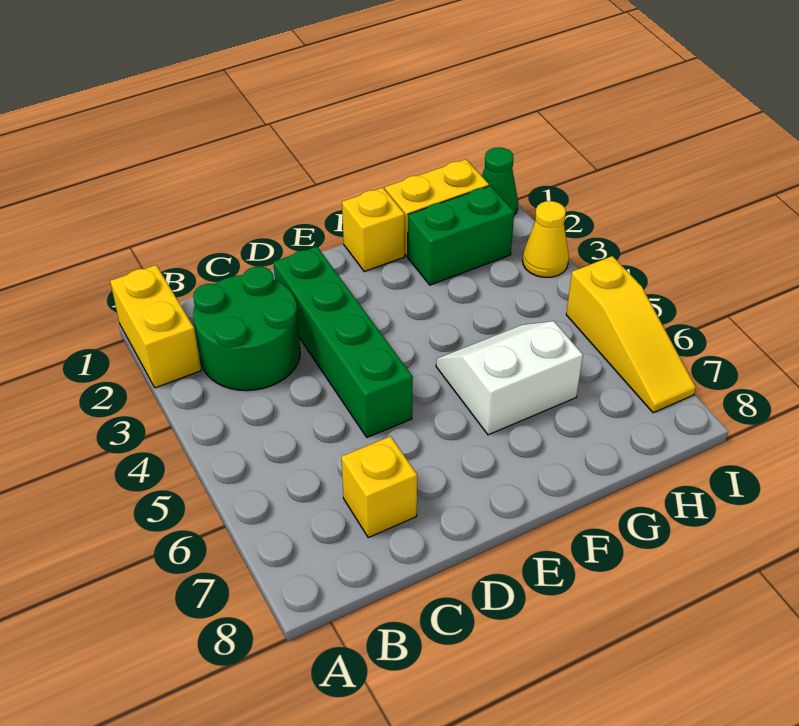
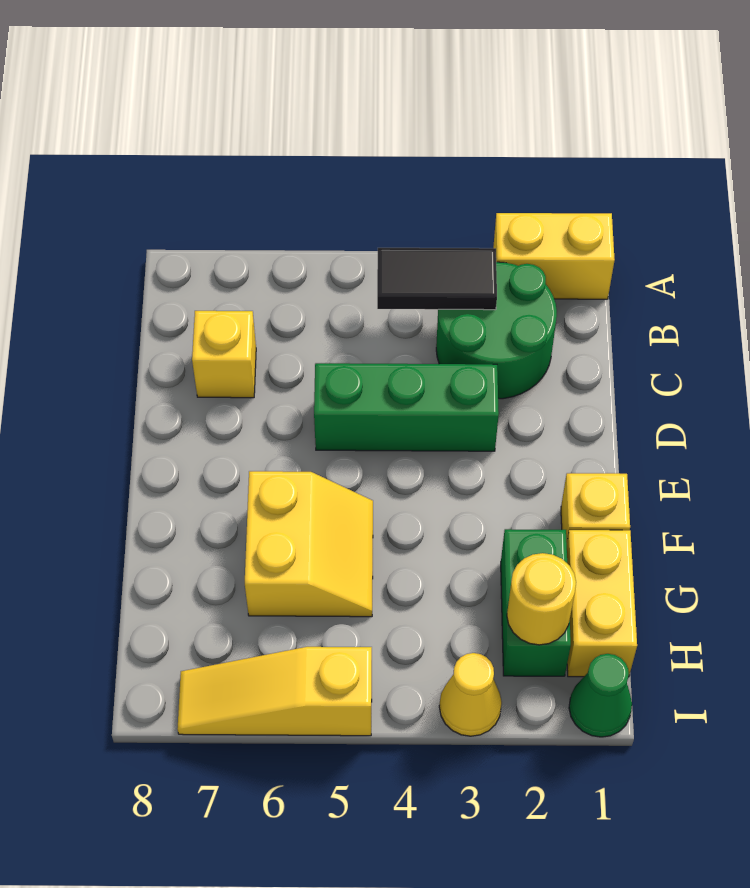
none -> black tile B3:B4 level 2
green brick D2:D5 level 1 -> green brick D3:D5 level 1
white slope F5:G6 level 1 top 6 -> yellow slope F5:G6 level 1 top 6
none -> yellow round brick H2 level 2

